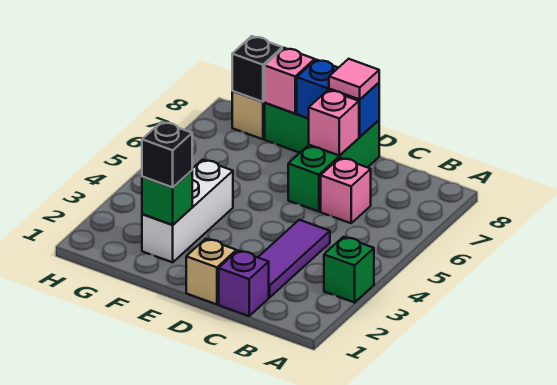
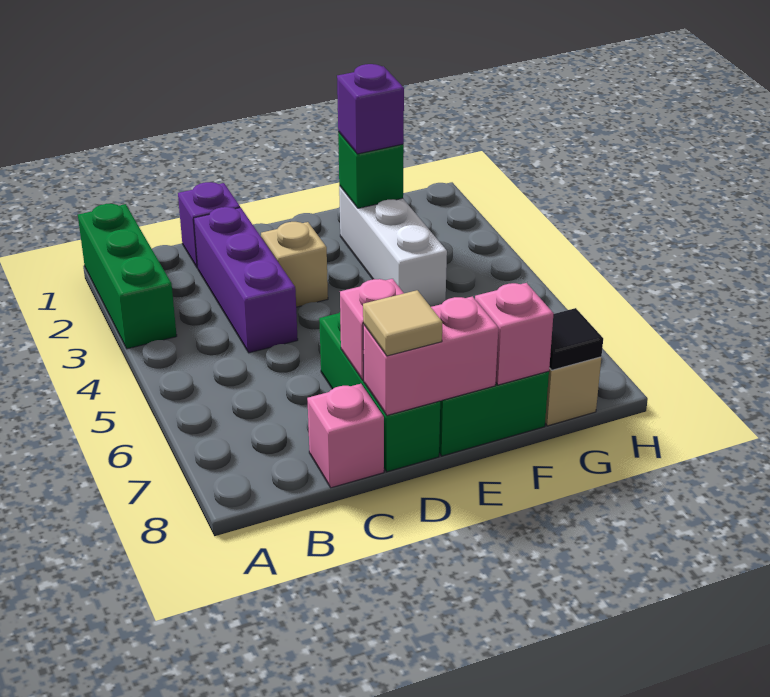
green brick A3 level 1 -> green brick A1:A3 level 1
purple tile C2:C4 level 1 -> purple brick C2:C4 level 1
pink brick C6 level 1 -> pink brick C8 level 1
tan brick D1 level 1 -> tan brick D3 level 1
blue brick D8:E8 level 2 -> pink brick D8:E8 level 2
pink tile D8 level 3 -> tan tile D8 level 3
black brick F2 level 3 -> purple brick F2 level 3
black brick G8 level 2 -> black tile G8 level 2

